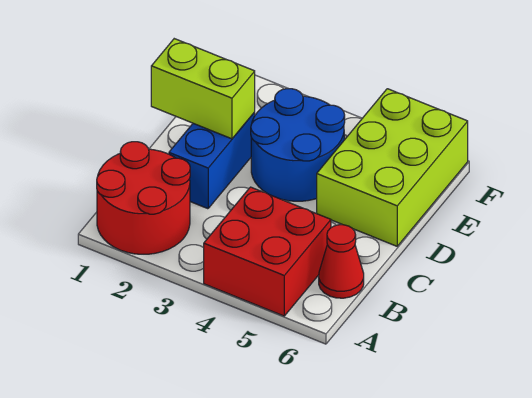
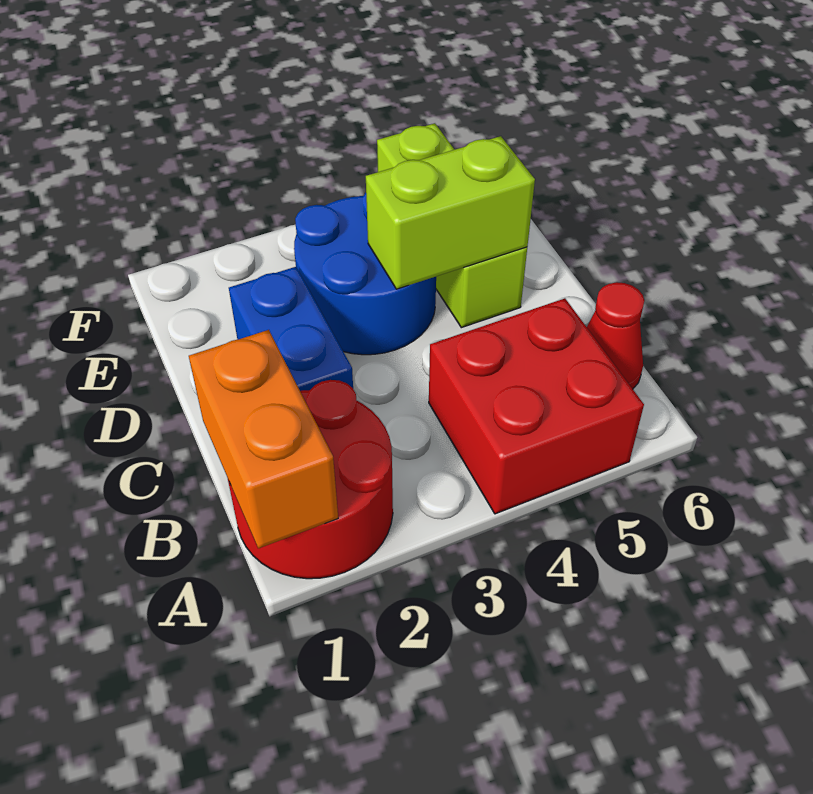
none -> orange brick A1:B1 level 2
lime brick D1:D2 level 2 -> lime brick D4:D5 level 2
lime brick D5:F6 level 1 -> lime brick D5:F5 level 1

